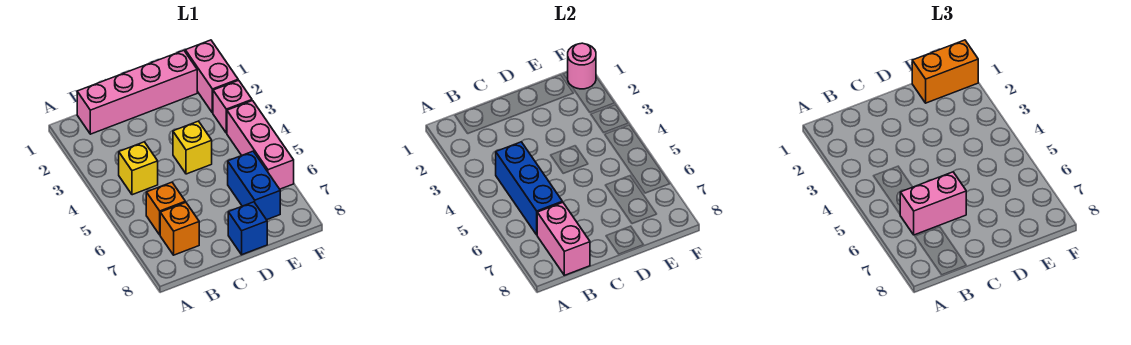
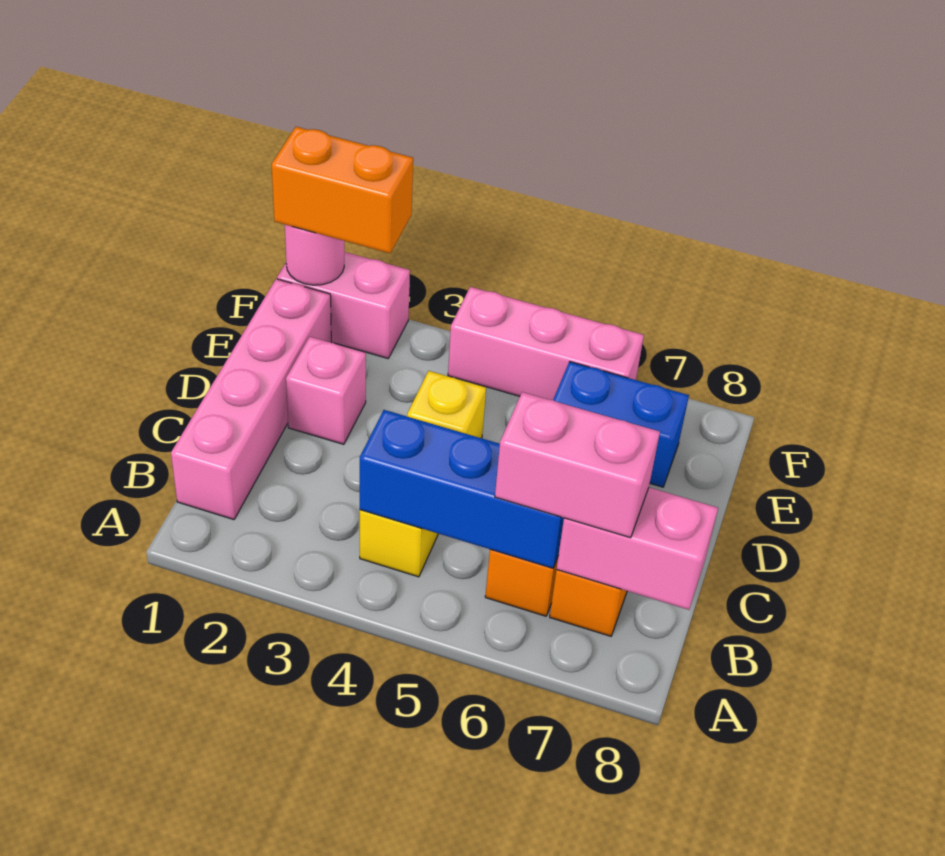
pink brick B6:C6 level 3 -> pink brick B6:B7 level 3
blue brick D8 level 1 -> none
orange brick E1:F1 level 3 -> orange brick F1:F2 level 3
pink brick F3 level 1 -> pink brick D2 level 1

